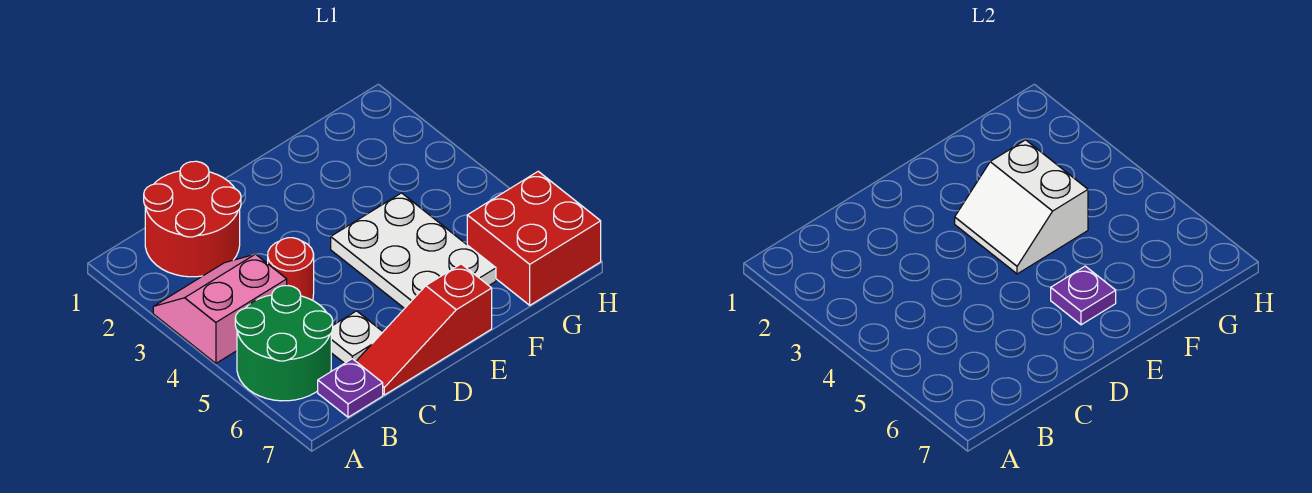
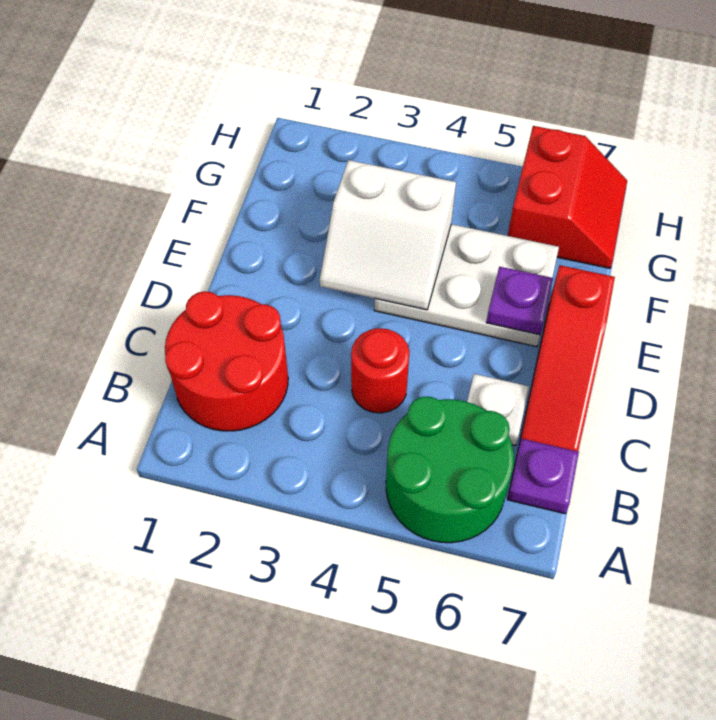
pink slope A3:B4 level 1 top 4 -> none
red brick G6:H7 level 1 -> red slope G6:H7 level 1 top 6

